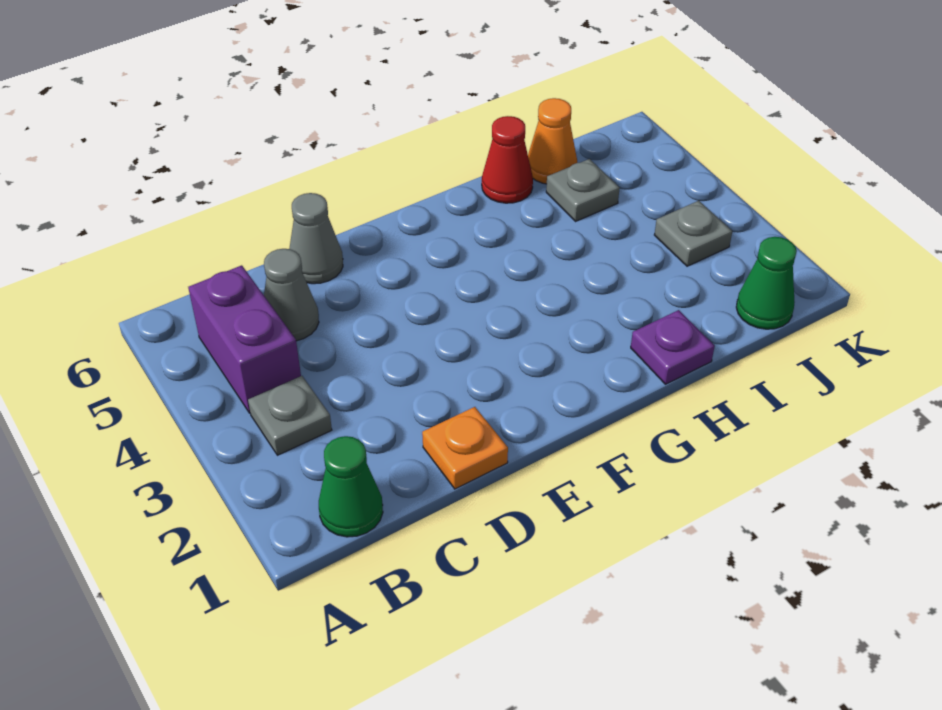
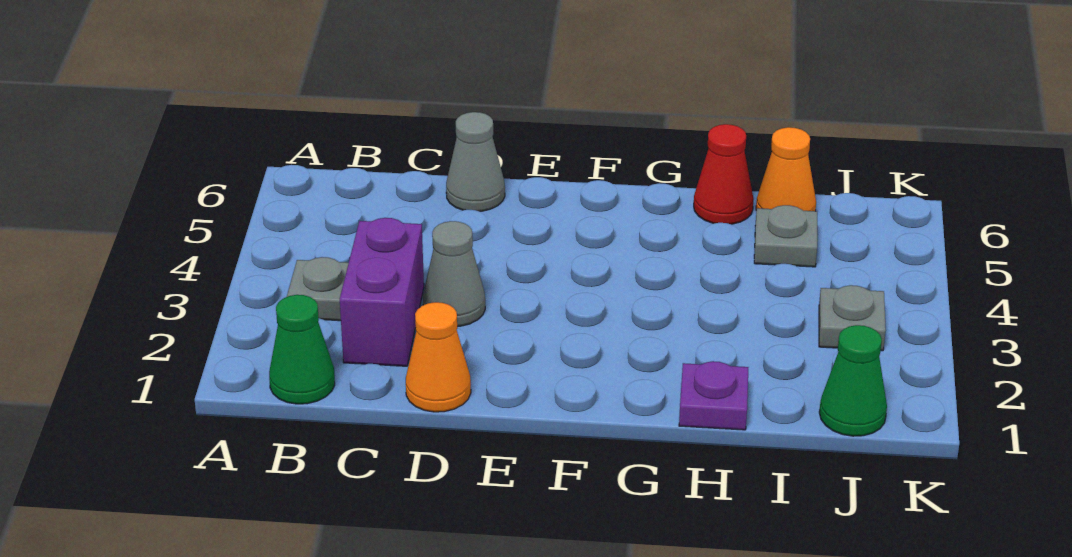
purple brick B4:B5 level 1 -> purple brick C2:C3 level 1
grey cone C5 level 1 -> grey cone D3 level 1
orange plate D1 level 1 -> orange cone D1 level 1

